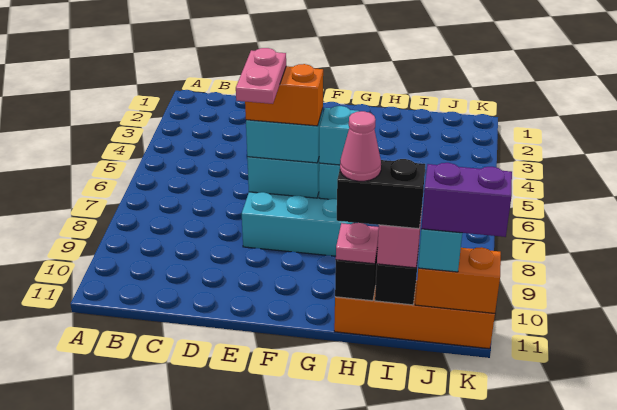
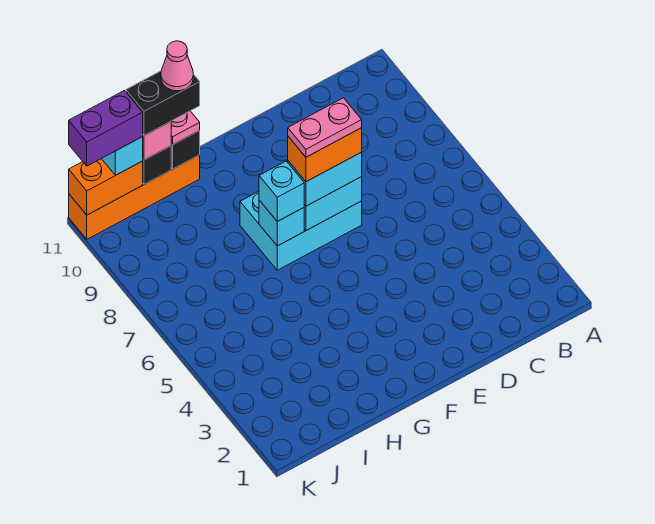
pink plate E7:E8 level 5 -> pink plate E7:F7 level 5

